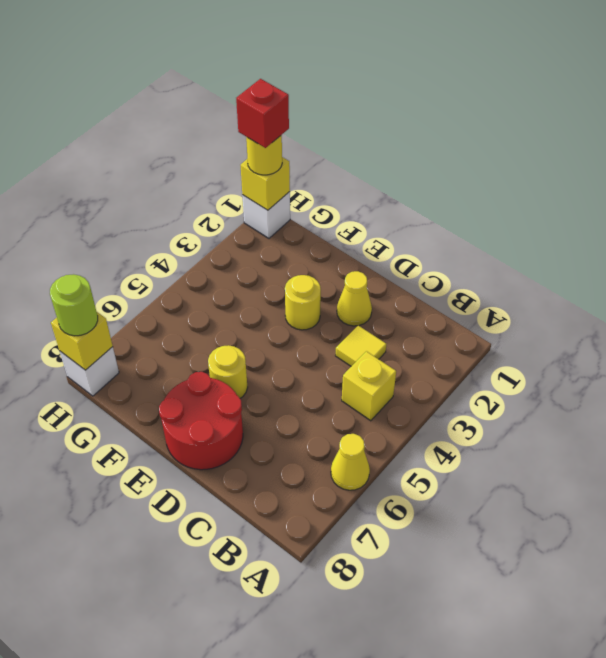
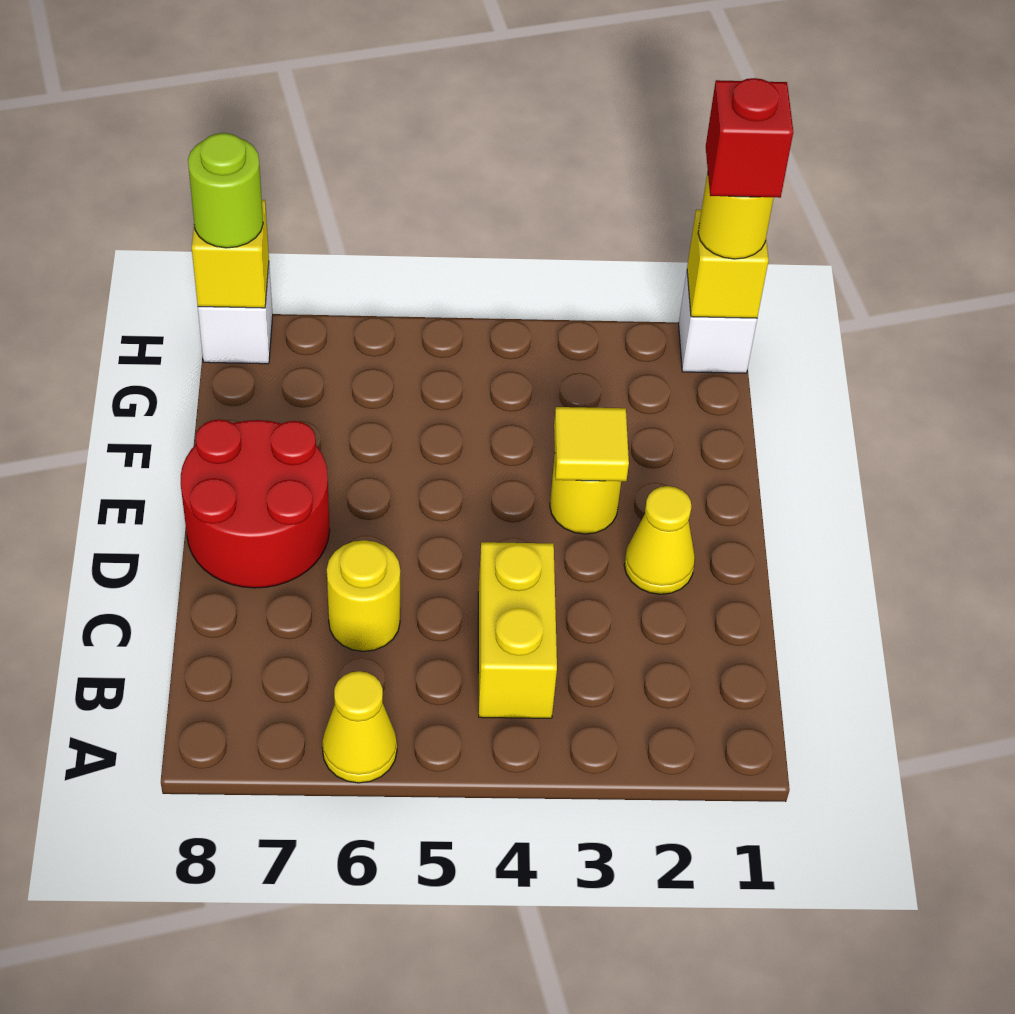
yellow brick B4 level 1 -> yellow brick B4:C4 level 1
yellow tile C3 level 1 -> yellow tile E3 level 2
yellow round brick E6 level 1 -> yellow round brick C6 level 1

